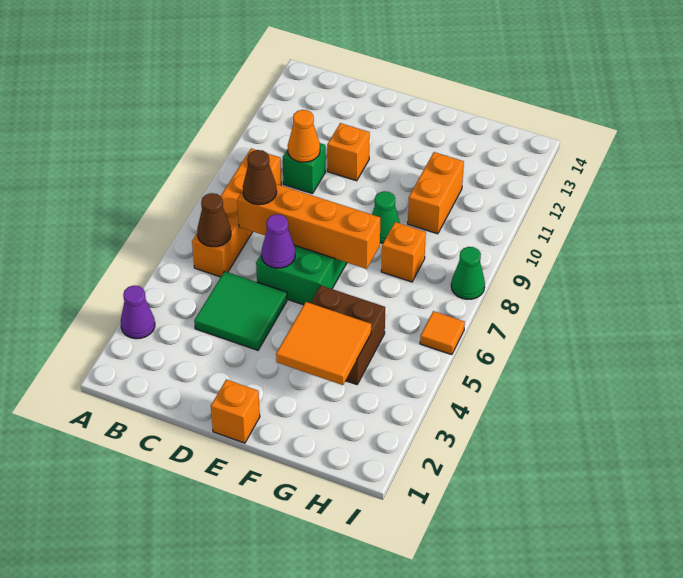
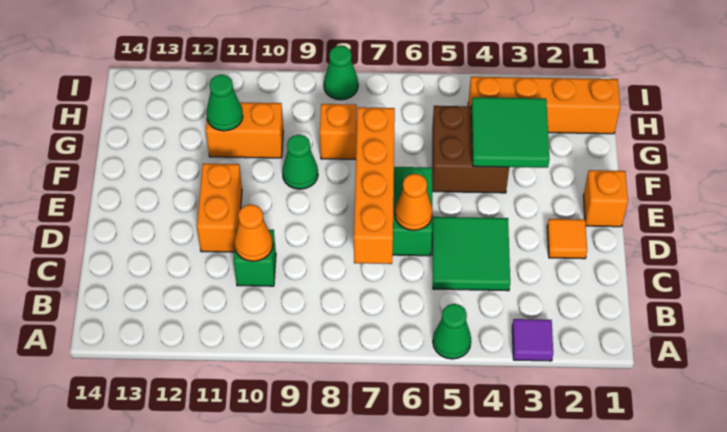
purple cone A3 level 1 -> purple tile A3 level 1
none -> green cone A5 level 1
orange brick B6:B9 level 1 -> orange brick H1:H4 level 1
brown cone B6 level 2 -> none
brown cone C7 level 3 -> none
purple cone D6 level 2 -> orange cone D6 level 2
orange brick D11 level 1 -> orange brick D11:E11 level 1
orange tile F3:G4 level 2 -> green tile F3:G4 level 2
none -> green cone G11 level 2
orange tile I6 level 1 -> orange tile D2 level 1

